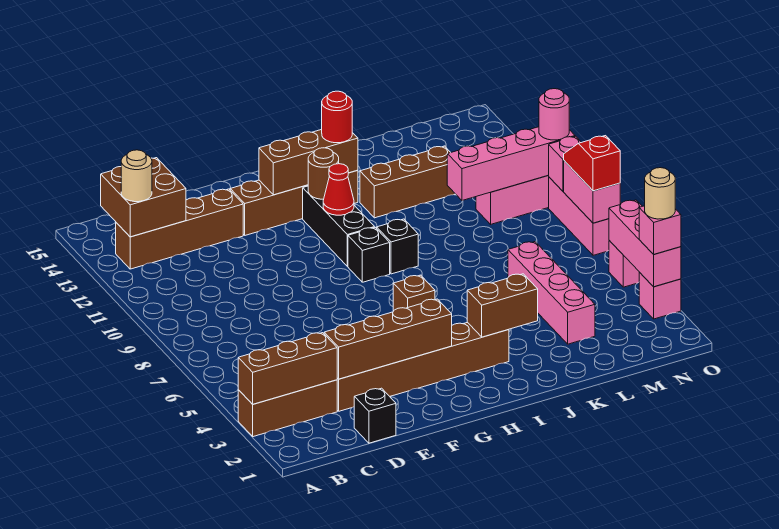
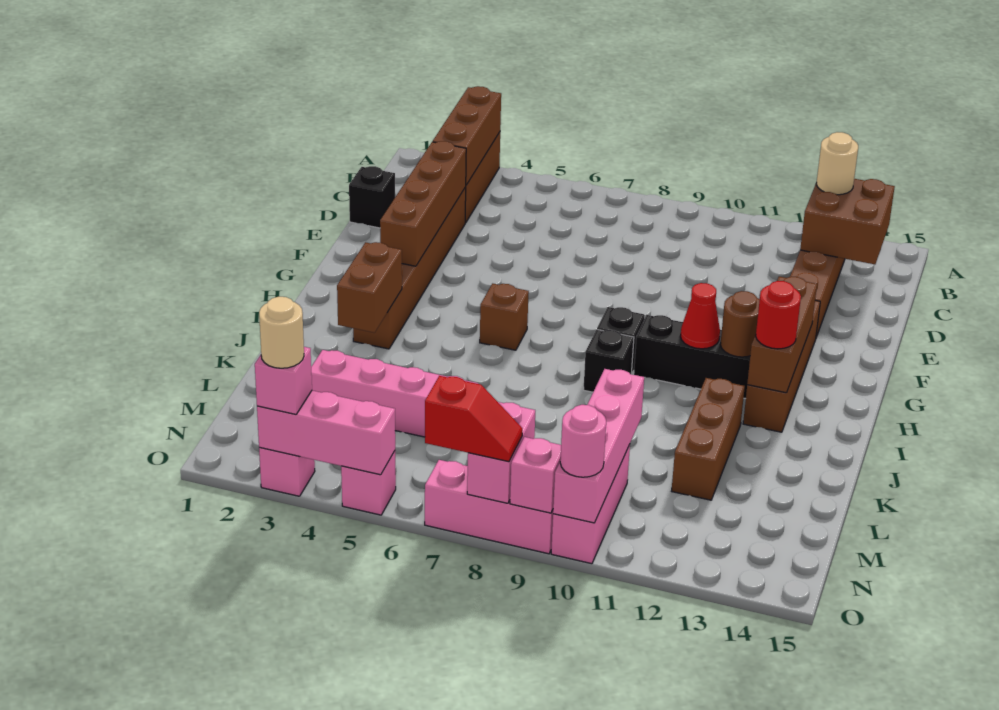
pink brick O7:O8 level 2 -> pink brick N8:O8 level 2

